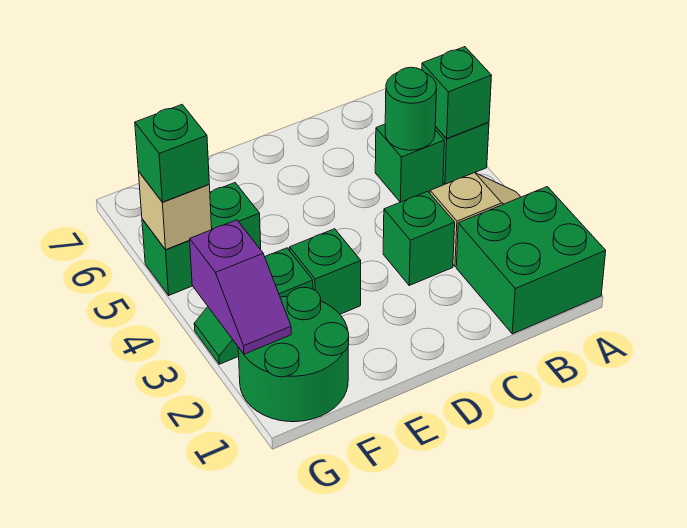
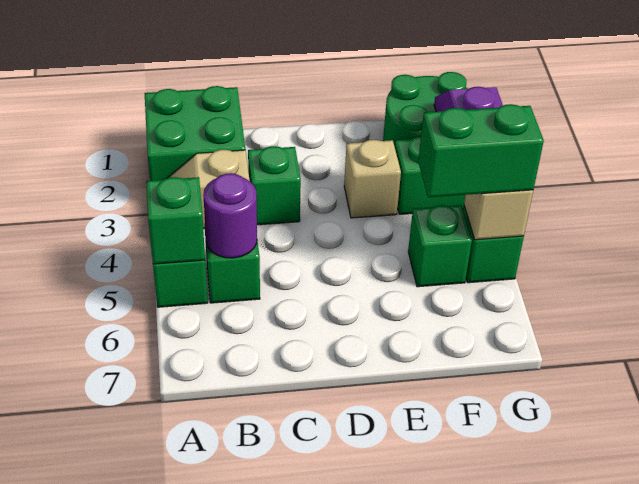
green round brick B5 level 2 -> purple round brick B5 level 2
green brick E3 level 1 -> tan brick E3 level 1
green brick G5 level 3 -> green brick F5:G5 level 3

